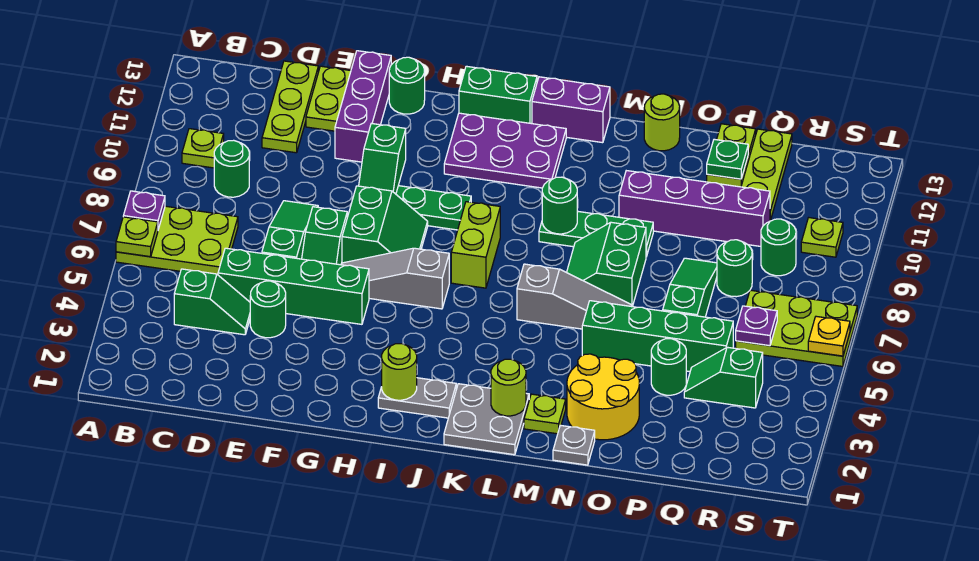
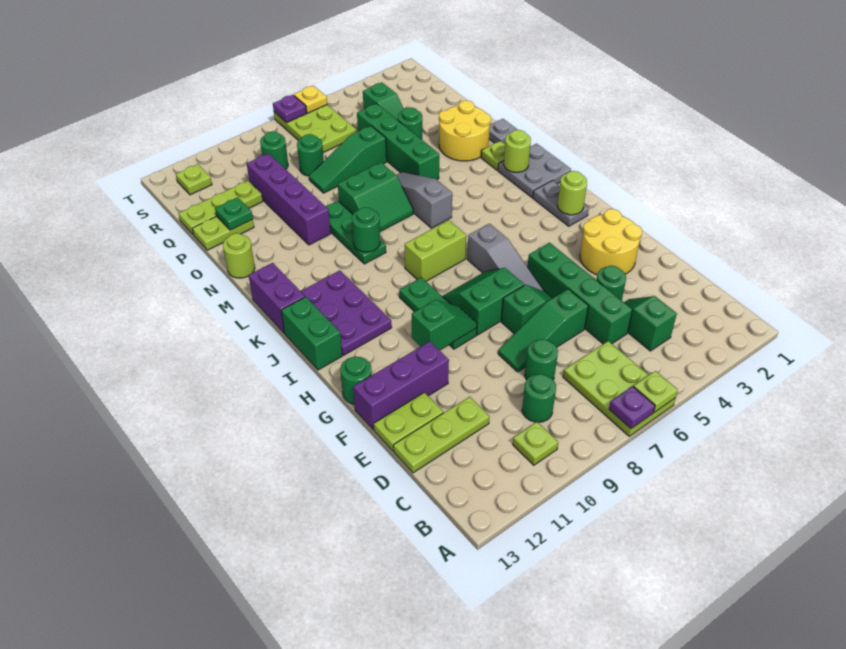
none -> green round brick D8 level 1
none -> yellow round brick F2:G3 level 1
purple plate R6 level 2 -> purple plate T7 level 2
lime plate S10 level 1 -> lime plate S12 level 1

